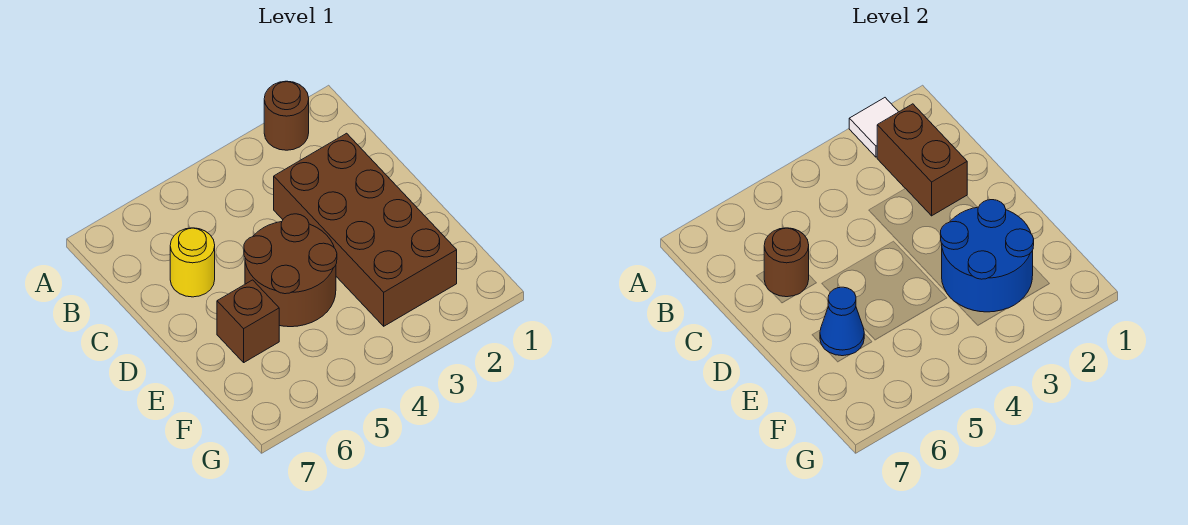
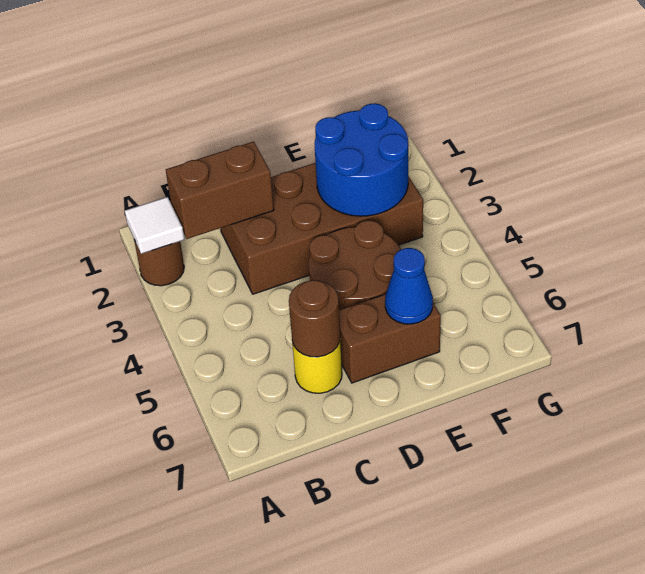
brown brick E6 level 1 -> brown brick D6:E6 level 1

